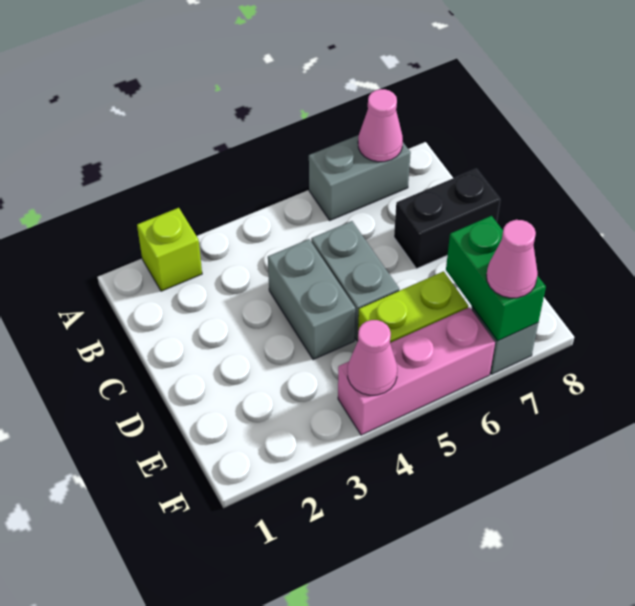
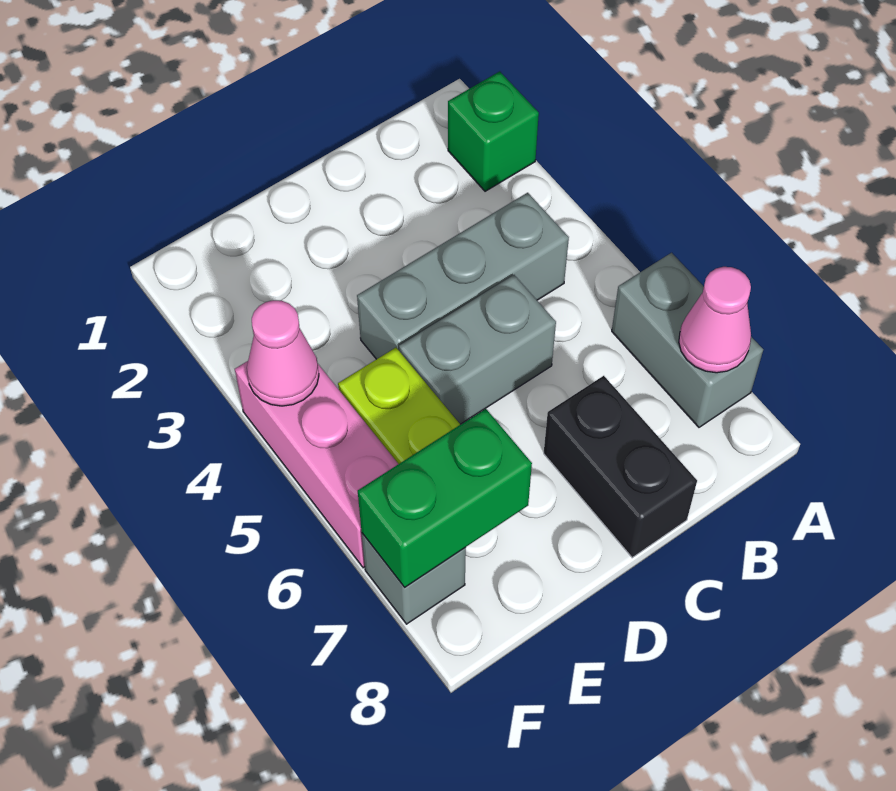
lime brick A2 level 1 -> green brick A2 level 1
grey brick C4:D4 level 1 -> grey brick B4:D4 level 1
pink cone F7 level 3 -> none

